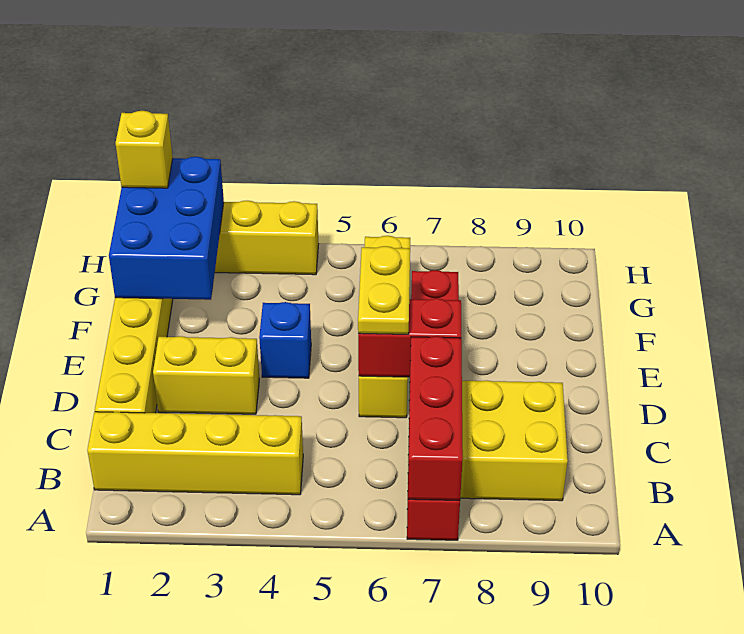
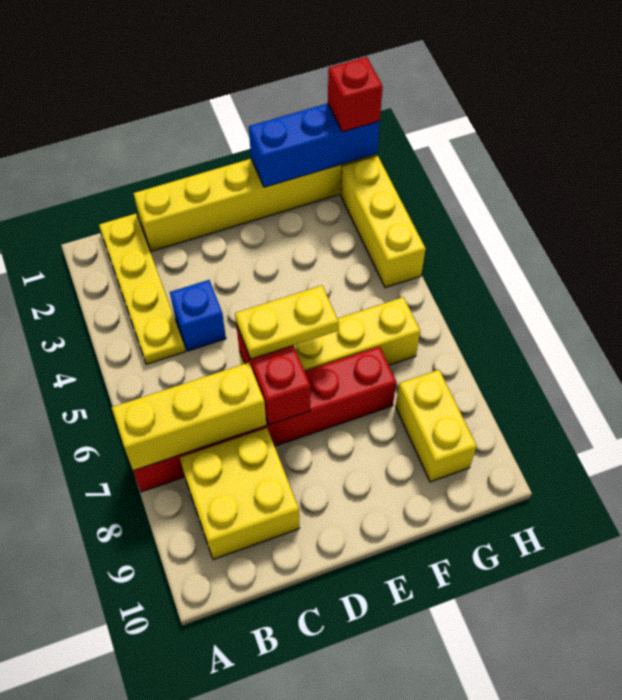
red brick A7:C7 level 2 -> yellow brick A7:C7 level 2
yellow brick B1:B4 level 1 -> yellow plate B1:B4 level 1
yellow brick D2:D3 level 1 -> yellow brick G8:G9 level 1
blue brick E4 level 1 -> blue brick C4 level 1
blue brick F1:H2 level 2 -> blue brick F1:H1 level 2
yellow brick H1 level 3 -> red brick H1 level 3

